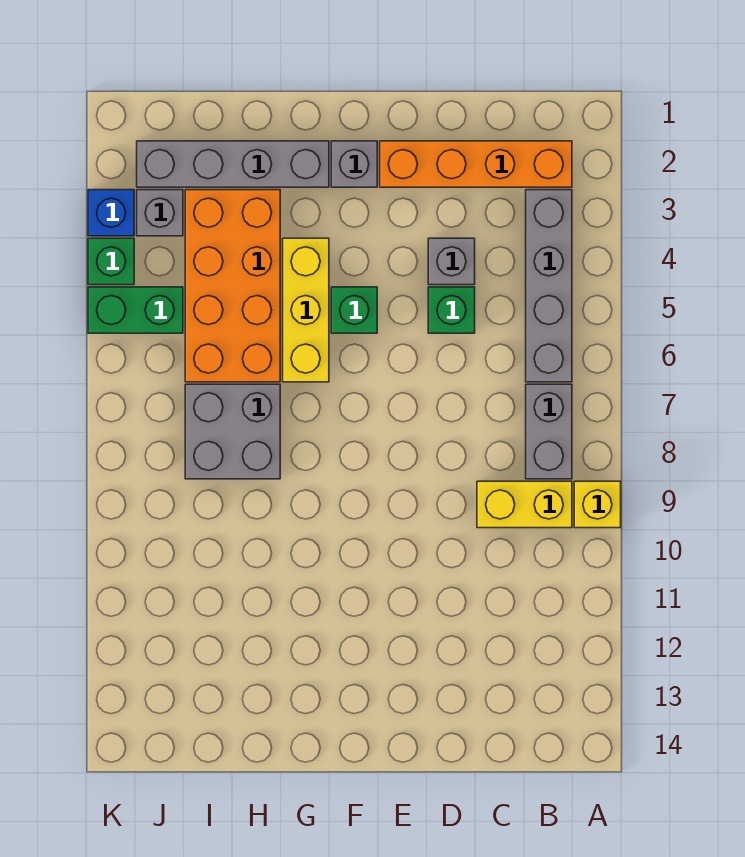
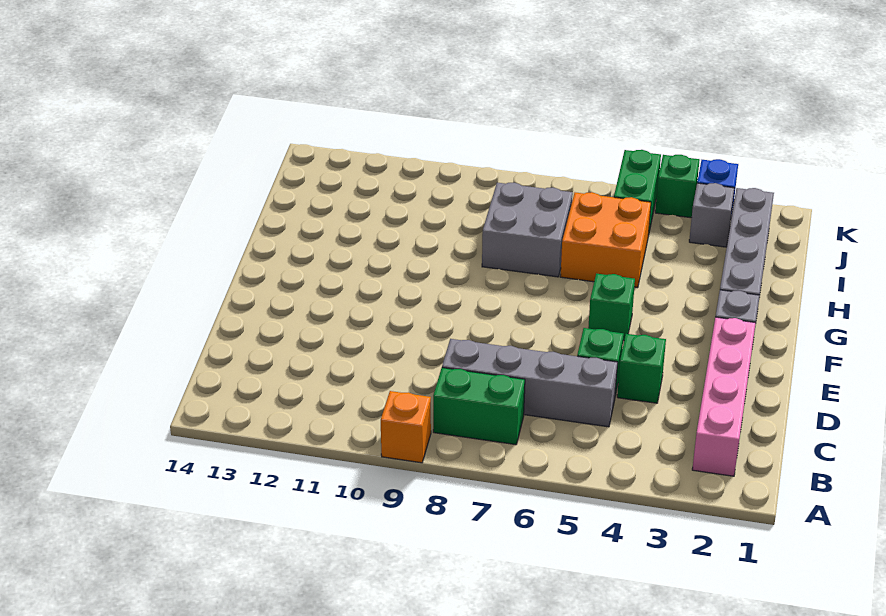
yellow brick A9 level 1 -> orange brick A9 level 1
orange brick B2:E2 level 1 -> pink brick B2:E2 level 1
grey brick B3:B6 level 1 -> grey brick C5:C8 level 1
grey brick B7:B8 level 1 -> green brick B7:B8 level 1
yellow brick B9:C9 level 1 -> none
grey brick D4 level 1 -> green brick D4 level 1
yellow brick G4:G6 level 1 -> none
orange brick H3:I6 level 1 -> orange brick H5:I6 level 1

